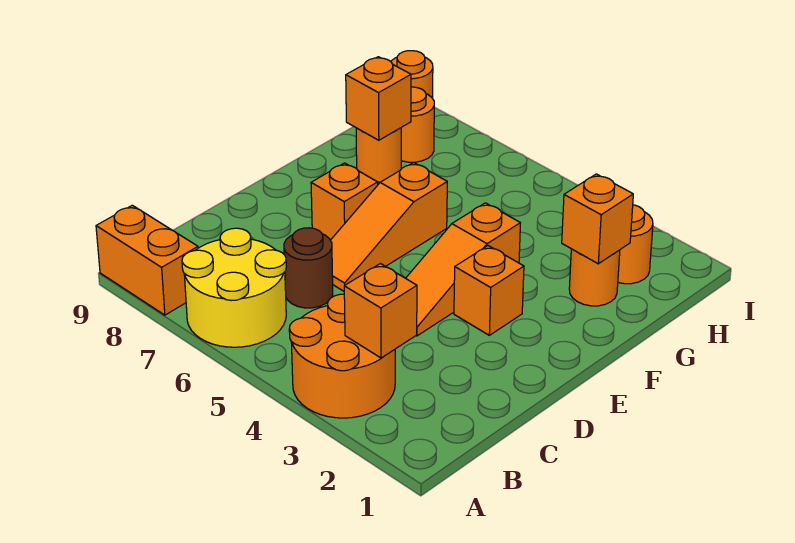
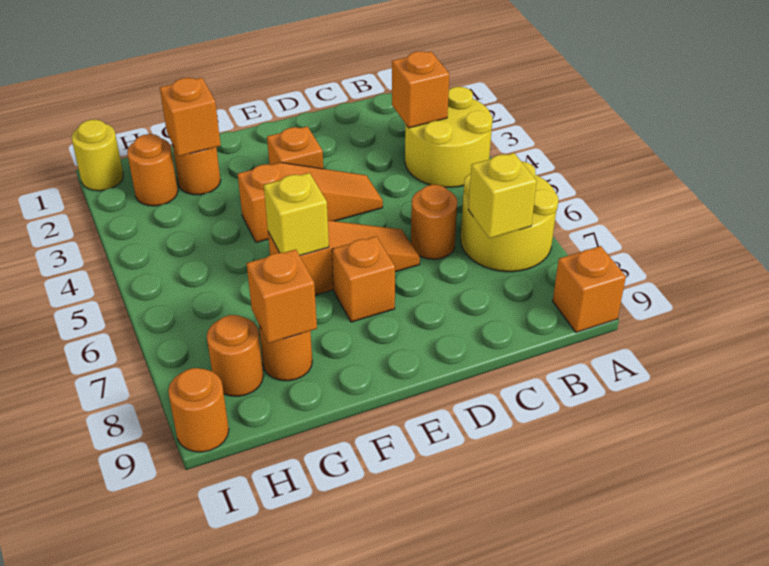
orange round brick A3:B4 level 1 -> yellow round brick A3:B4 level 1
orange brick A8:A9 level 1 -> orange brick A9 level 1
none -> yellow brick B7 level 2
brown round brick C6 level 1 -> orange round brick C6 level 1
none -> yellow brick F6 level 2
none -> yellow round brick I1 level 1

